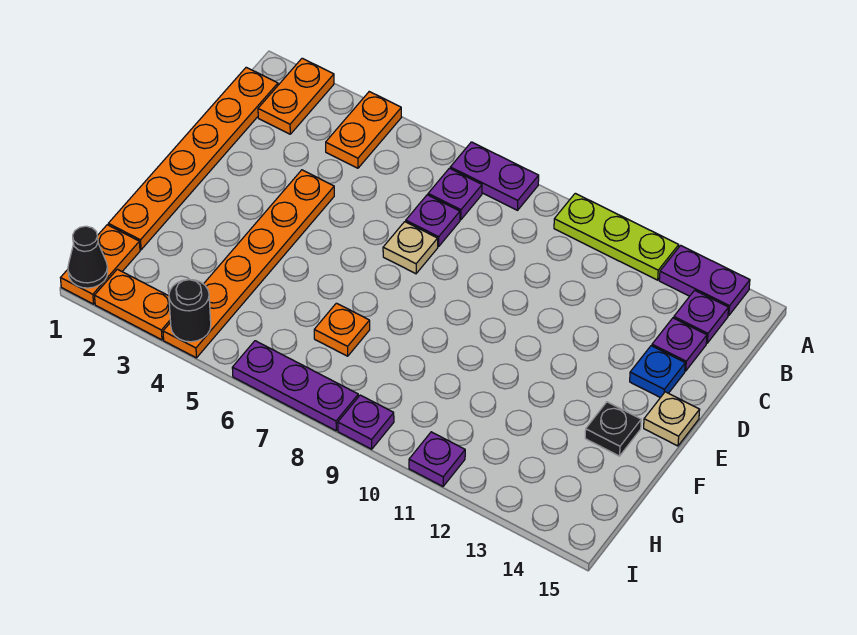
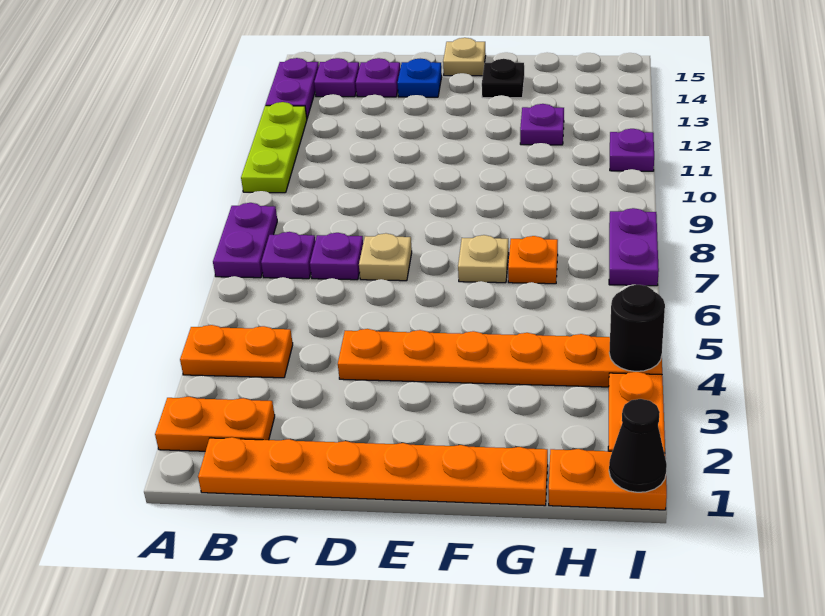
none -> tan plate F7 level 1
purple plate I6:I8 level 1 -> purple plate I7:I8 level 1
purple plate I9 level 1 -> purple plate G12 level 1

